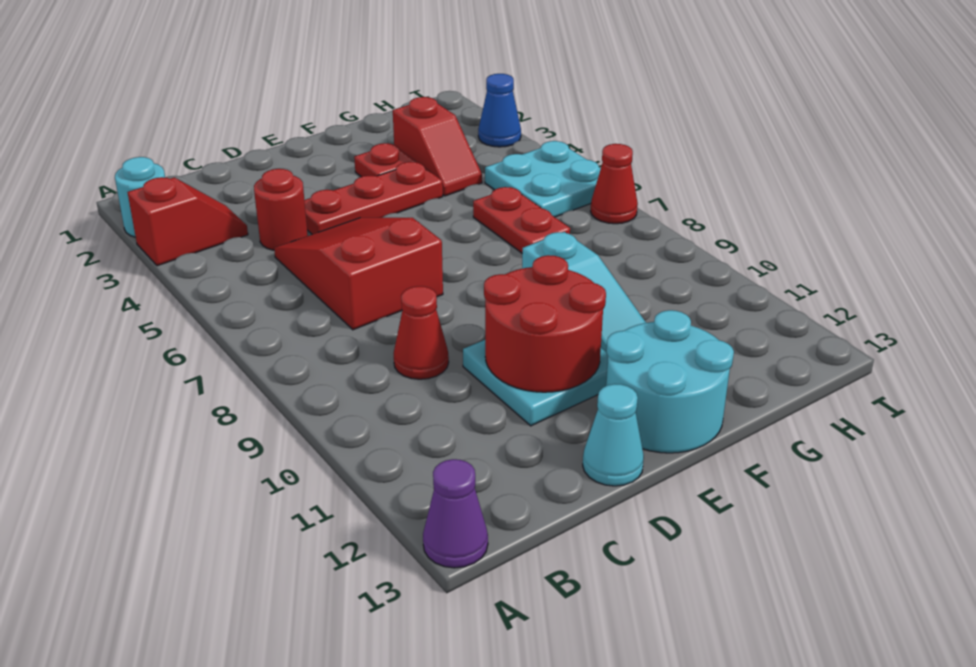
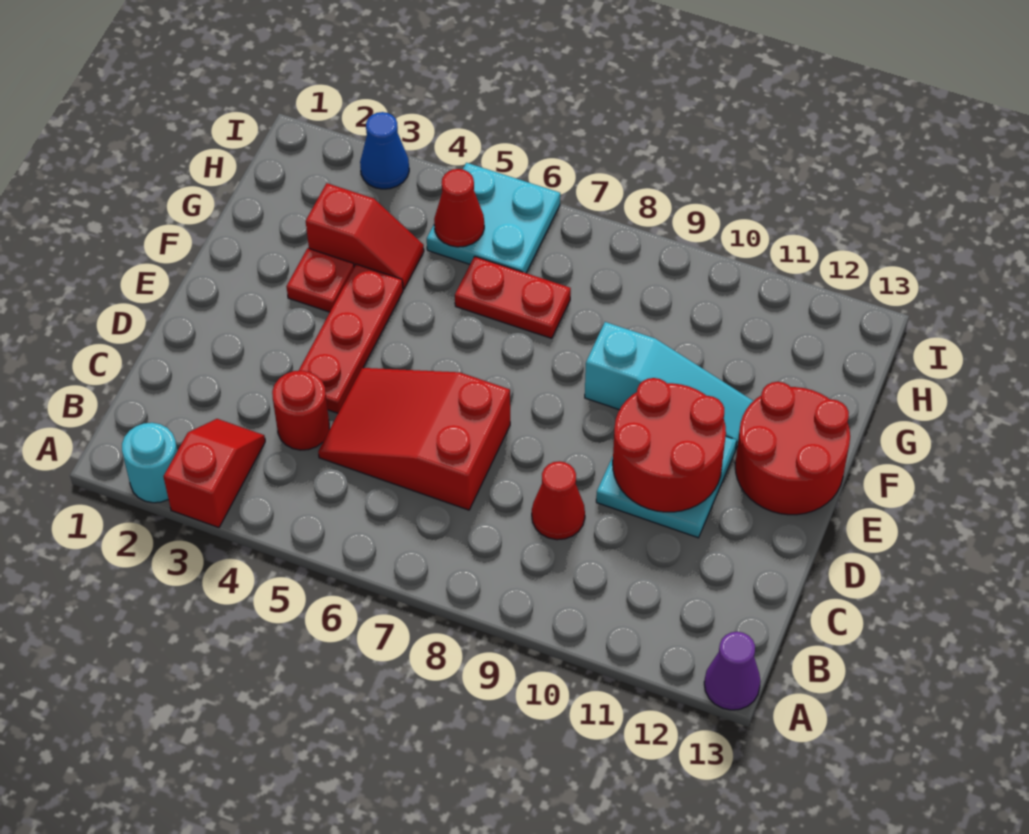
cyan cone D13 level 1 -> none
cyan round brick E12:F13 level 1 -> red round brick E12:F13 level 1
red cone I7 level 1 -> red cone H5 level 2

